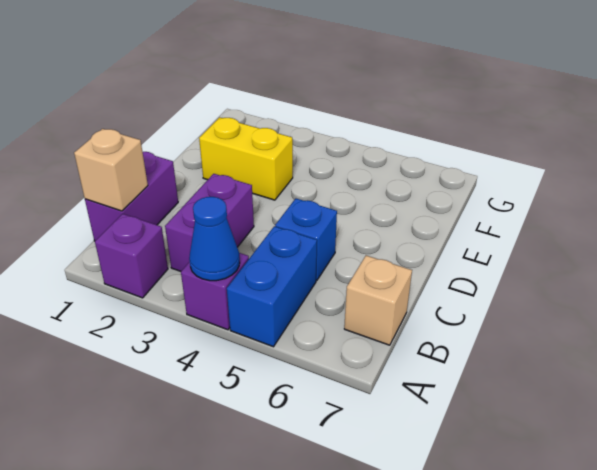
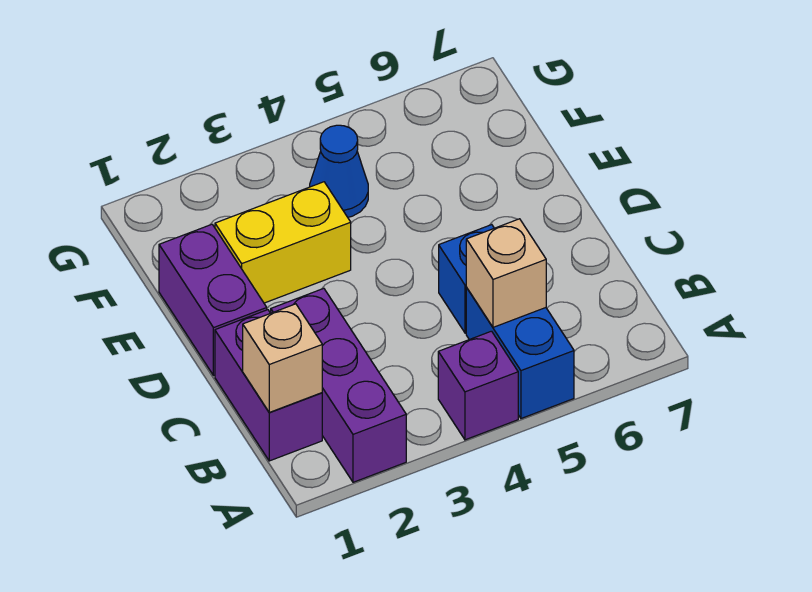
purple brick A2 level 1 -> purple brick A2:C2 level 1
blue cone A4 level 2 -> blue cone F4 level 1
purple brick B3:C3 level 1 -> purple brick D1:E1 level 1
tan brick B7 level 1 -> tan brick B5 level 2

